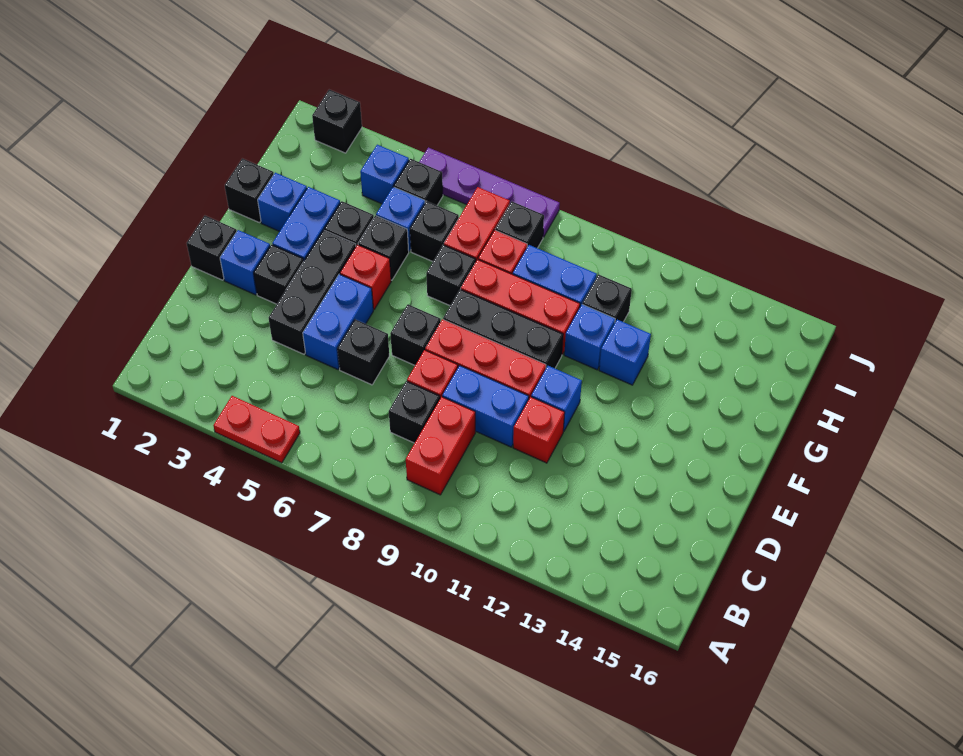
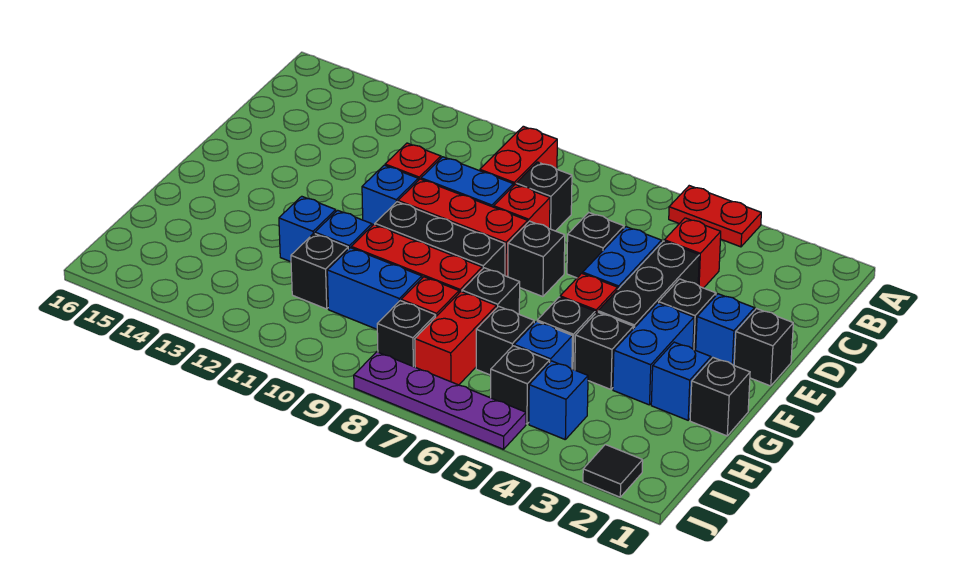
none -> red brick C4 level 1
black brick J2 level 1 -> black tile J2 level 1

